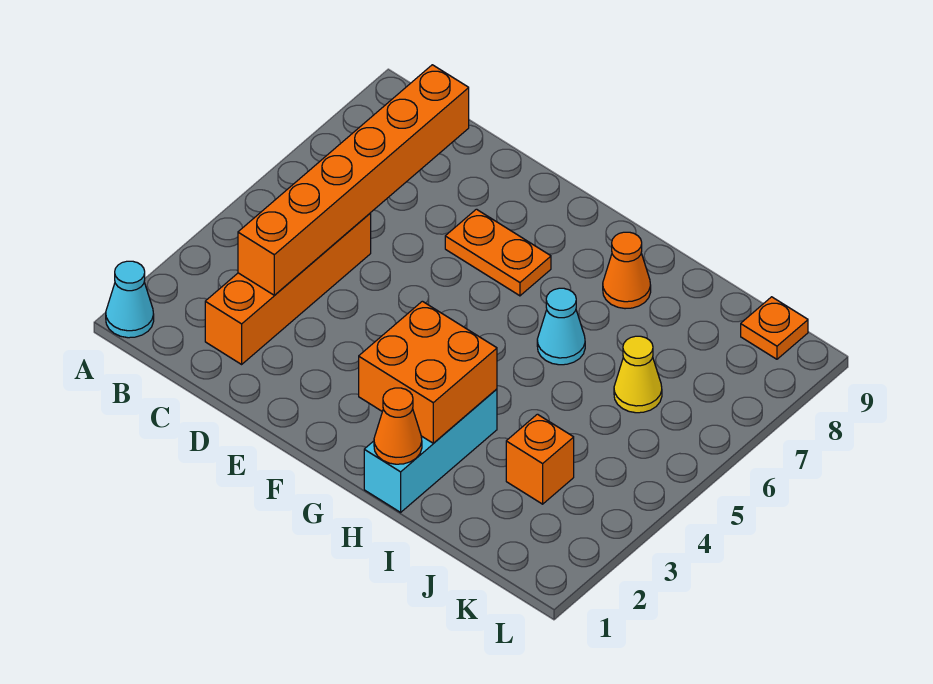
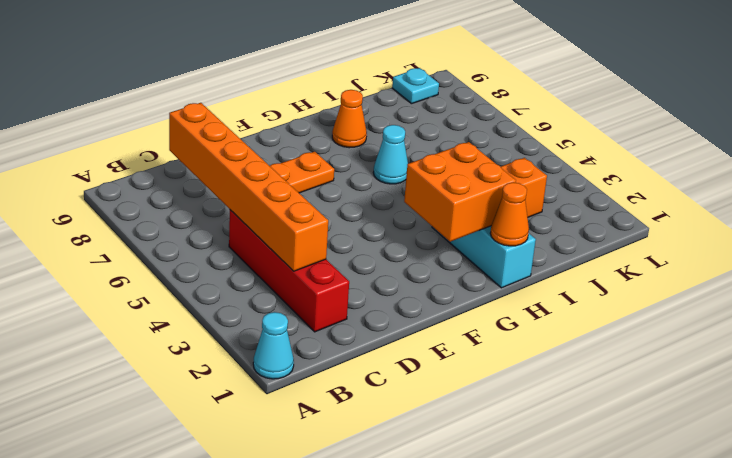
orange brick C2:C5 level 1 -> red brick C2:C5 level 1
yellow cone J6 level 1 -> none
orange plate K9 level 1 -> cyan plate K9 level 1

